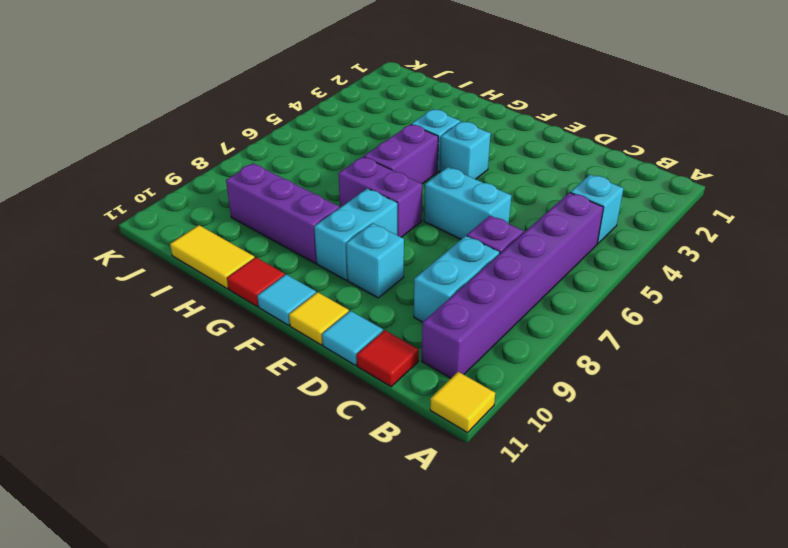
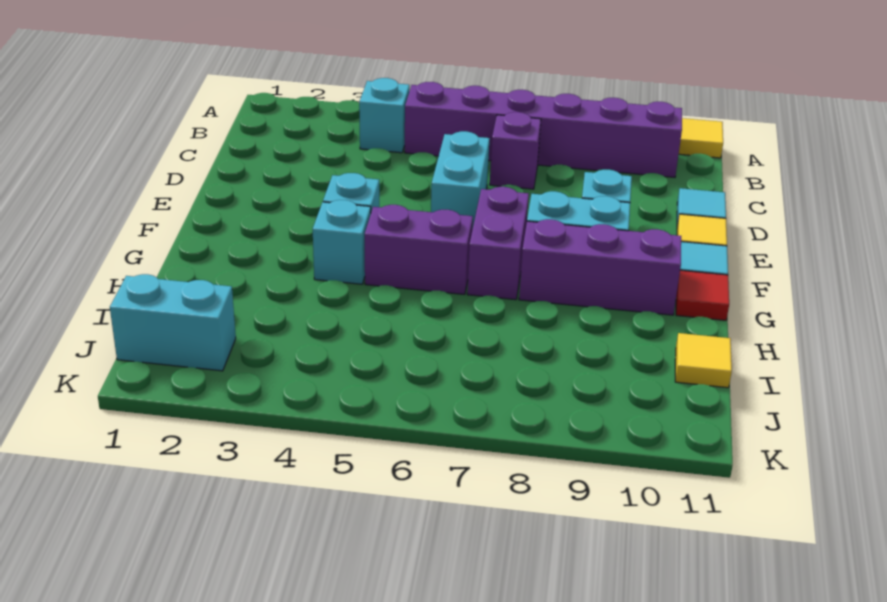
cyan brick C8:C9 level 1 -> cyan brick J1:J2 level 1
red tile C11 level 1 -> none
purple brick G9:I9 level 1 -> purple brick G8:G10 level 1
yellow tile H11:I11 level 1 -> yellow tile I11 level 1

